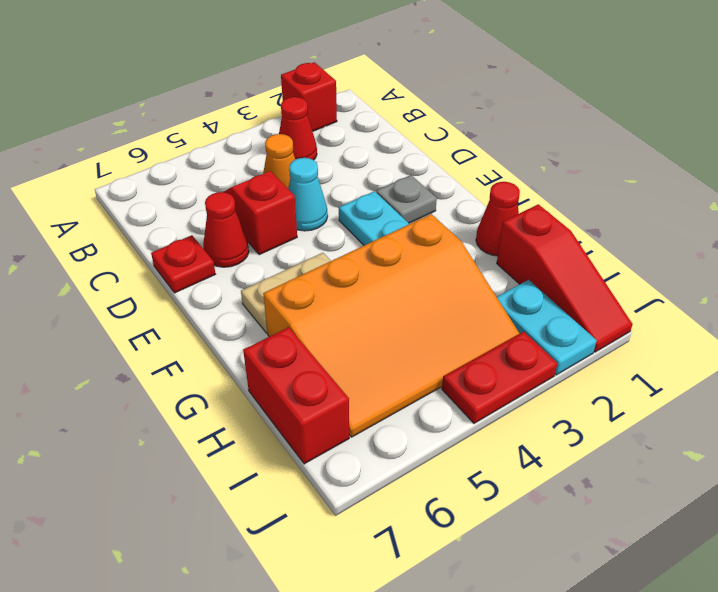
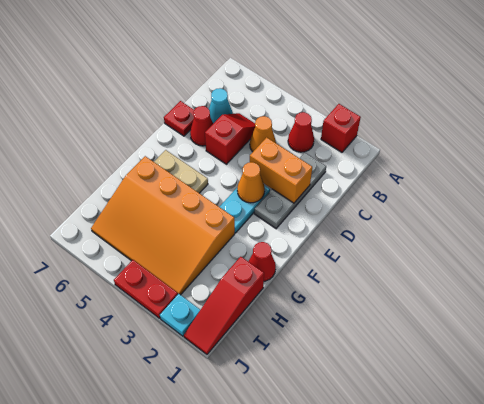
none -> orange brick D2:D3 level 2
cyan cone D4 level 1 -> cyan cone C6 level 1
grey plate E2 level 1 -> grey plate C2:E2 level 1
none -> orange cone E3 level 2
red brick H7:I7 level 1 -> none
cyan plate I2:J2 level 1 -> cyan plate J2 level 1

